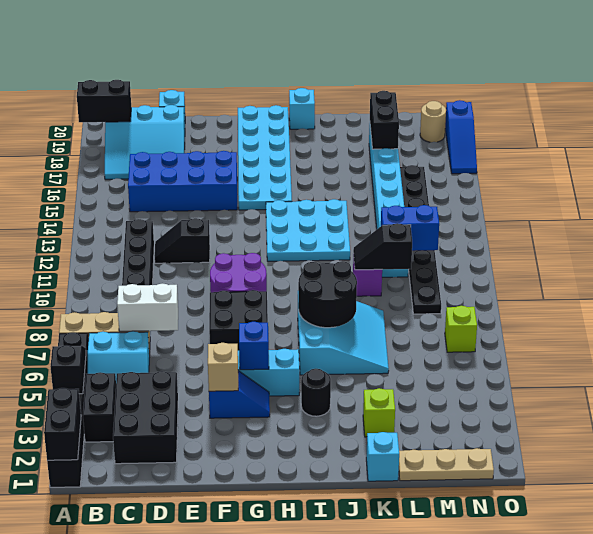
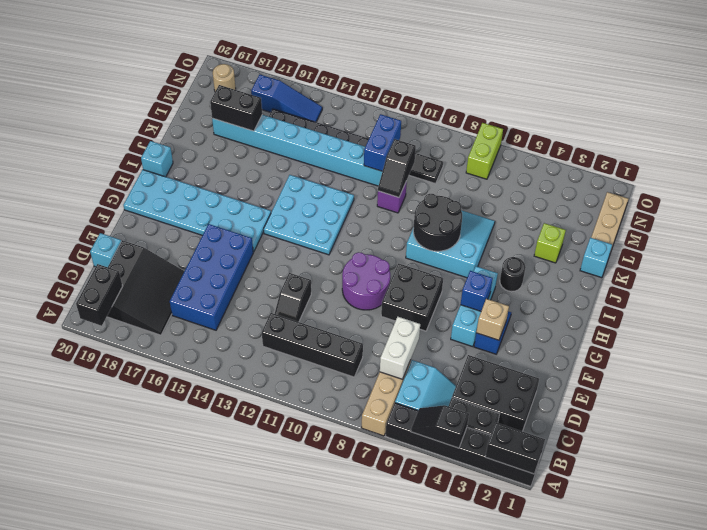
cyan slope B17:D19 level 1 top 19 -> black slope B17:D19 level 1 top 19
lime brick N7 level 1 -> lime brick N7:O7 level 1
blue slope O17:O19 level 1 top 19 -> blue slope N15:N17 level 1 top 17

